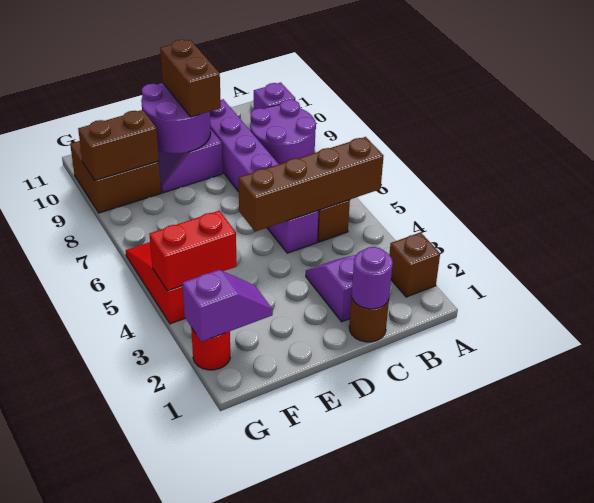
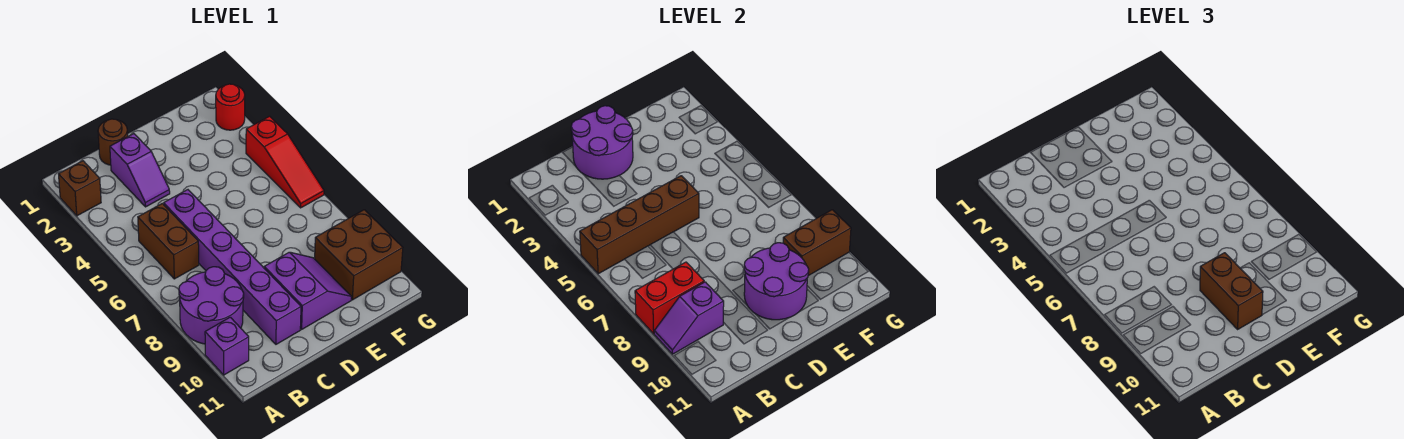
purple round brick C1 level 2 -> purple round brick C1:D2 level 2
purple slope F2:G2 level 2 top G -> purple slope A9:B9 level 2 top B
red brick F4:G4 level 2 -> red brick A8:B8 level 2

